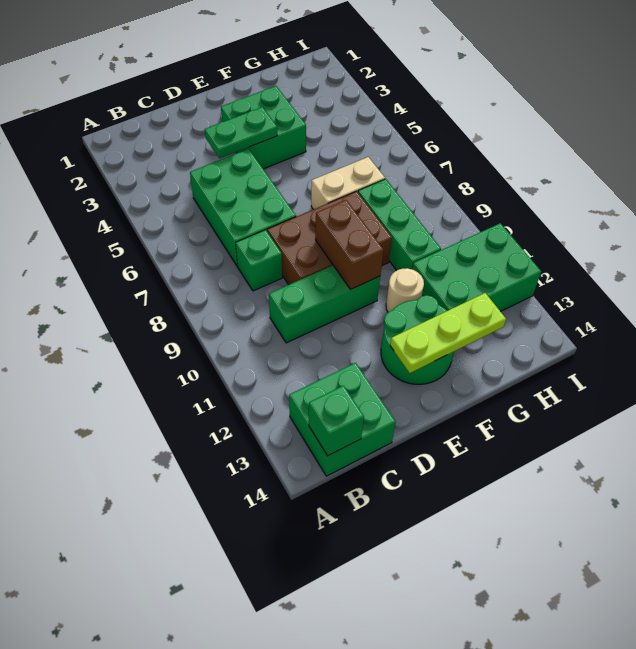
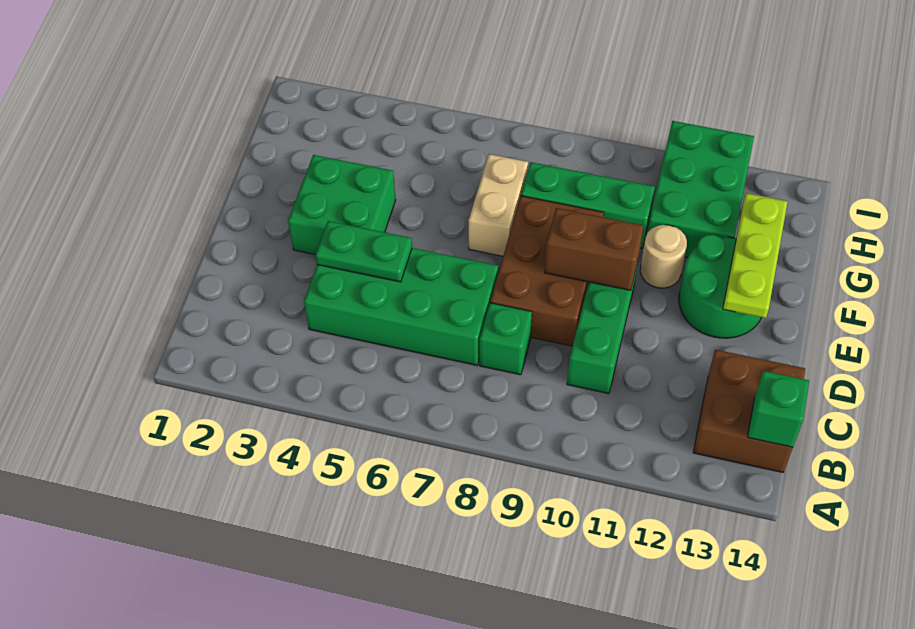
green brick B13:C14 level 1 -> brown brick B13:C14 level 1
green brick C5:D7 level 1 -> green brick C4:D7 level 1
green plate D4:E4 level 2 -> green plate D4:D5 level 2

